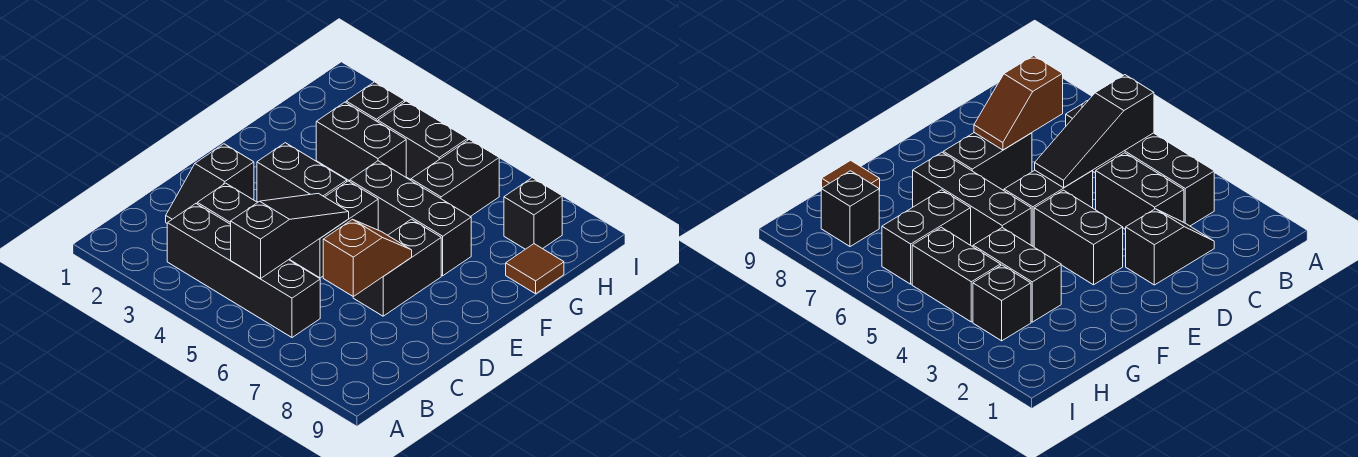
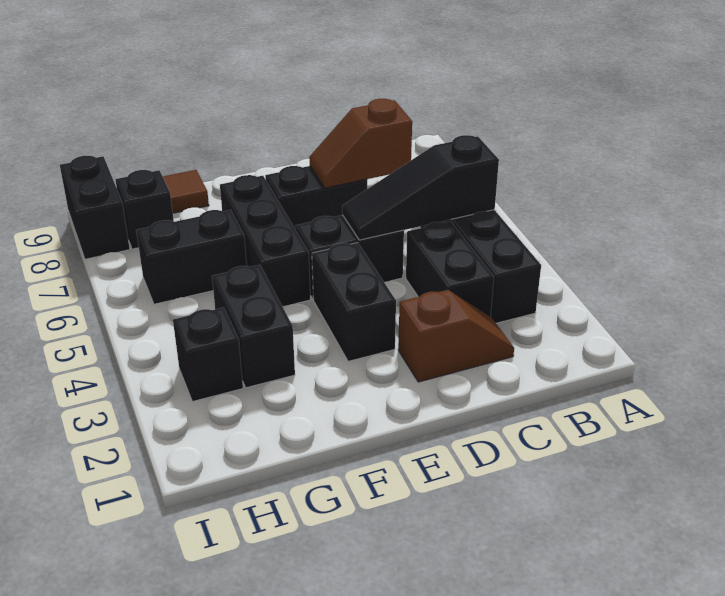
black slope C2:D2 level 1 top D -> brown slope C2:D2 level 1 top D
black brick H4:H5 level 1 -> black brick I8:I9 level 1

